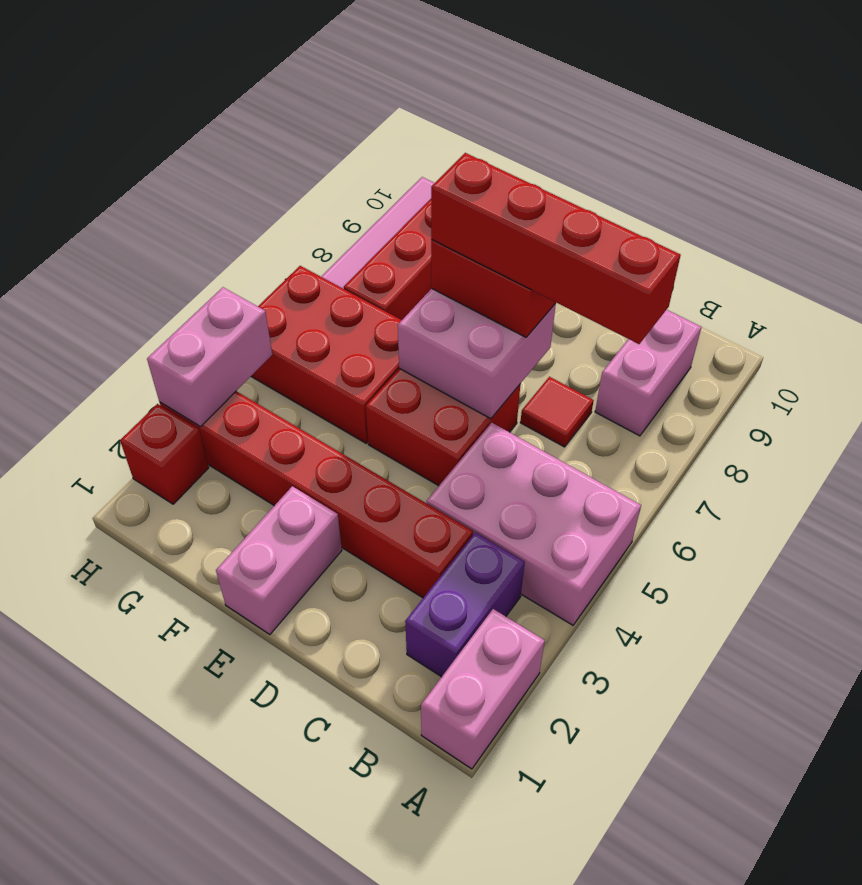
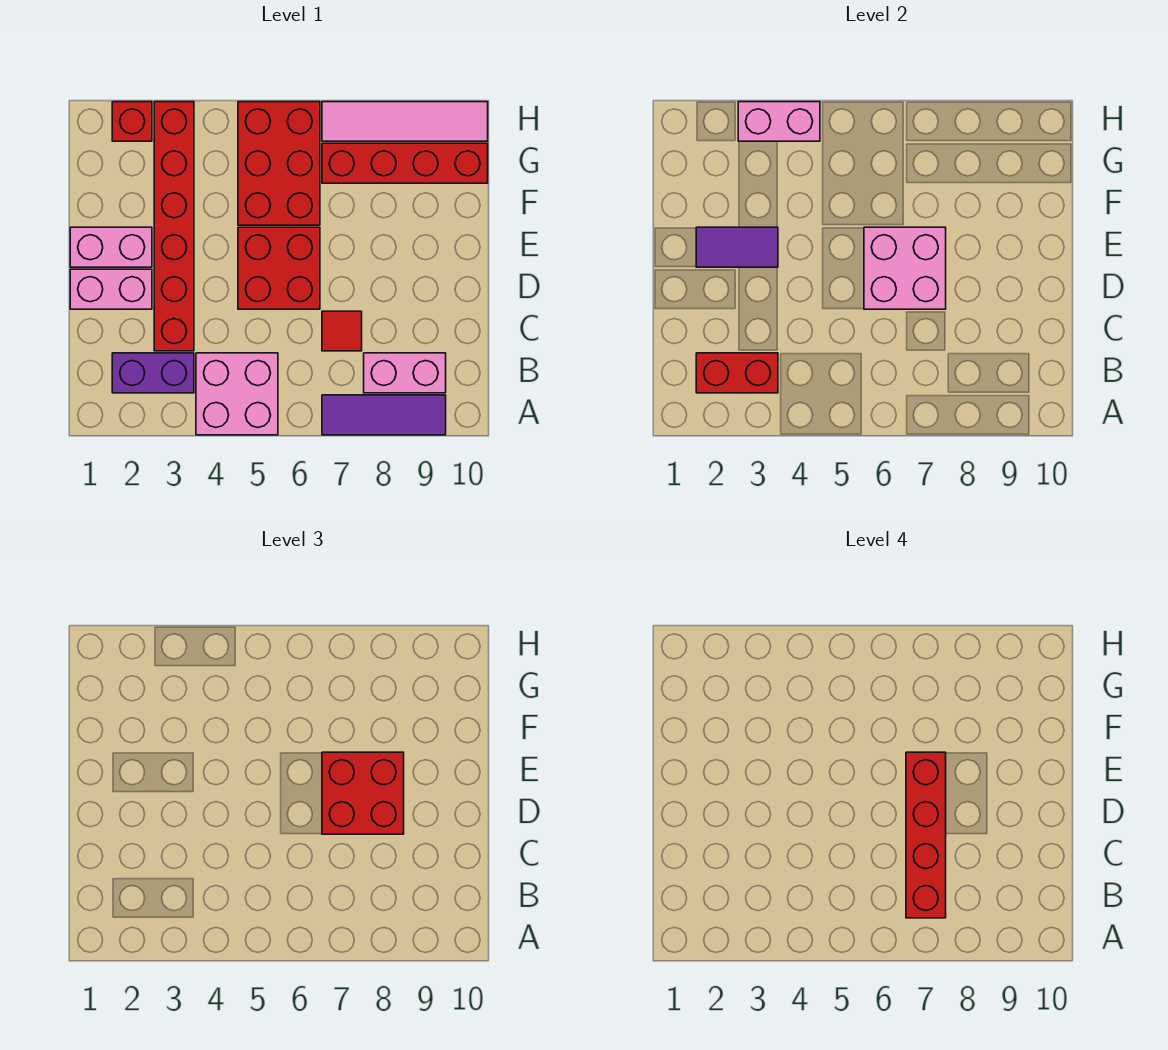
pink brick A1:A2 level 1 -> pink brick D1:D2 level 1
pink brick A4:C5 level 1 -> pink brick A4:B5 level 1
none -> purple tile A7:A9 level 1
none -> red brick B2:B3 level 2
none -> purple tile E2:E3 level 2

